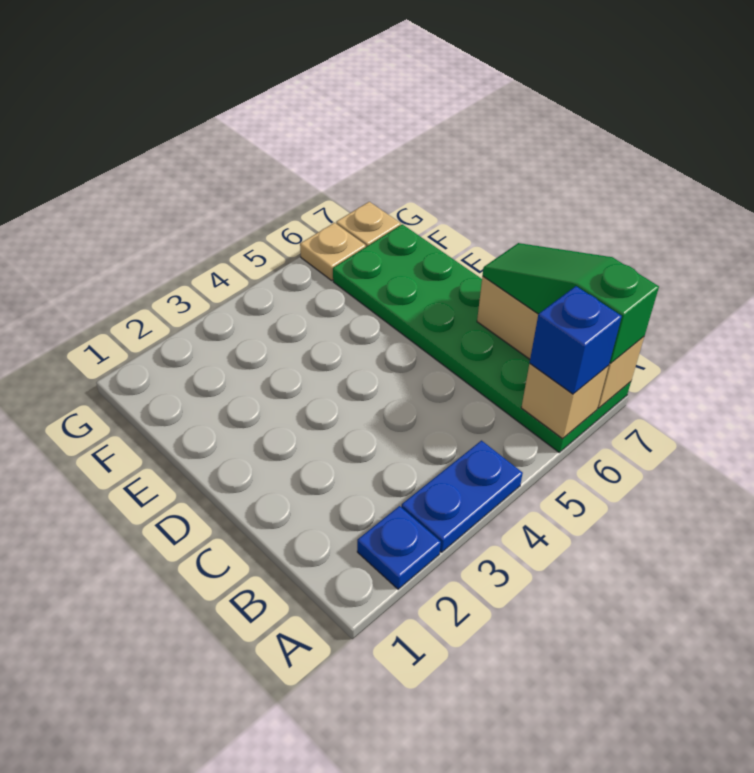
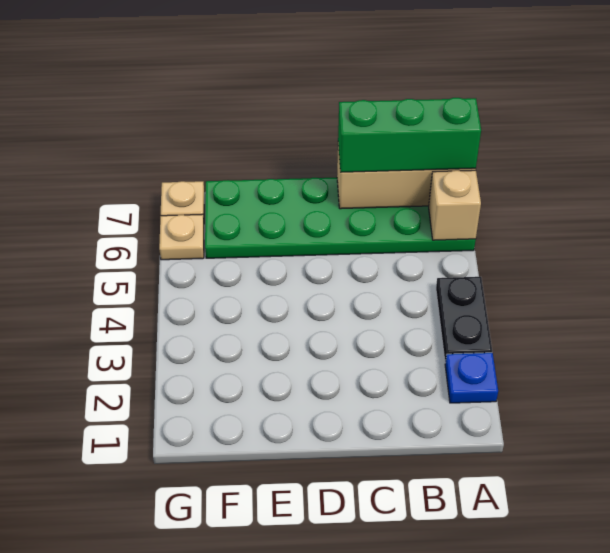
blue plate A3:A4 level 1 -> black plate A3:A4 level 1
blue brick A6 level 3 -> none
green slope A7:C7 level 3 top A -> green brick A7:C7 level 3

